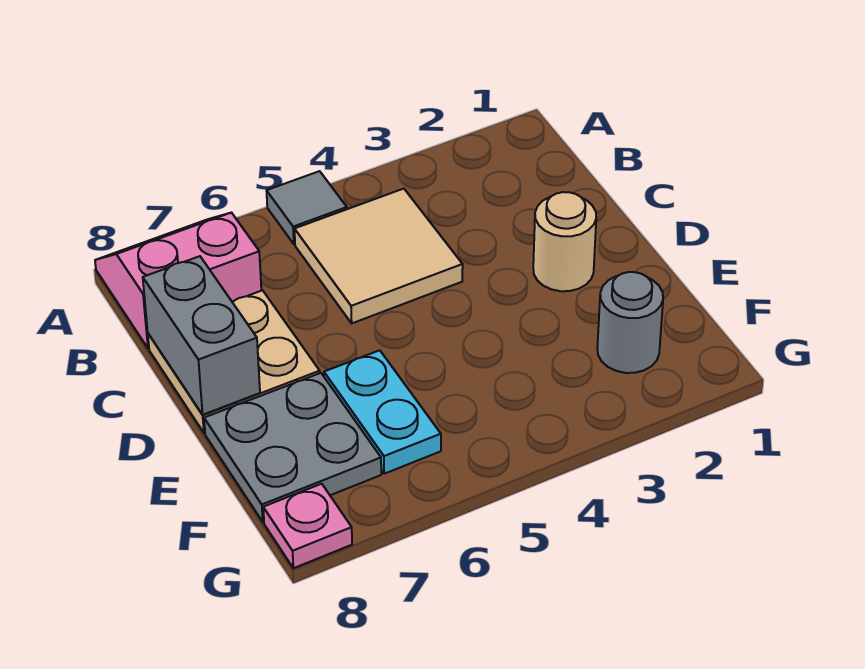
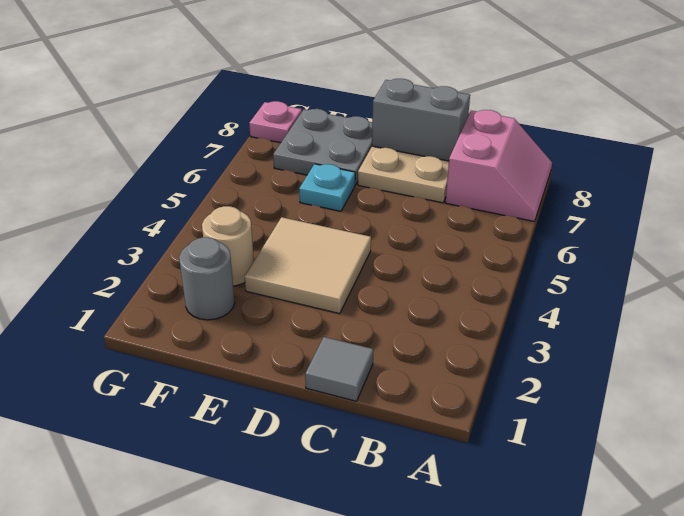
grey tile A5 level 1 -> grey tile C1 level 1
tan tile B4:C5 level 1 -> tan tile D3:E4 level 1
tan round brick D2 level 1 -> tan round brick F3 level 1
cyan plate E6:F6 level 1 -> cyan plate E6 level 1

